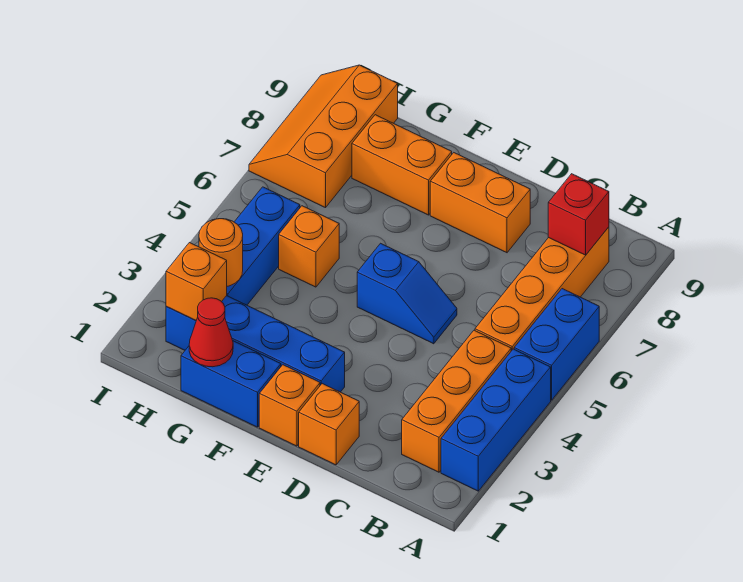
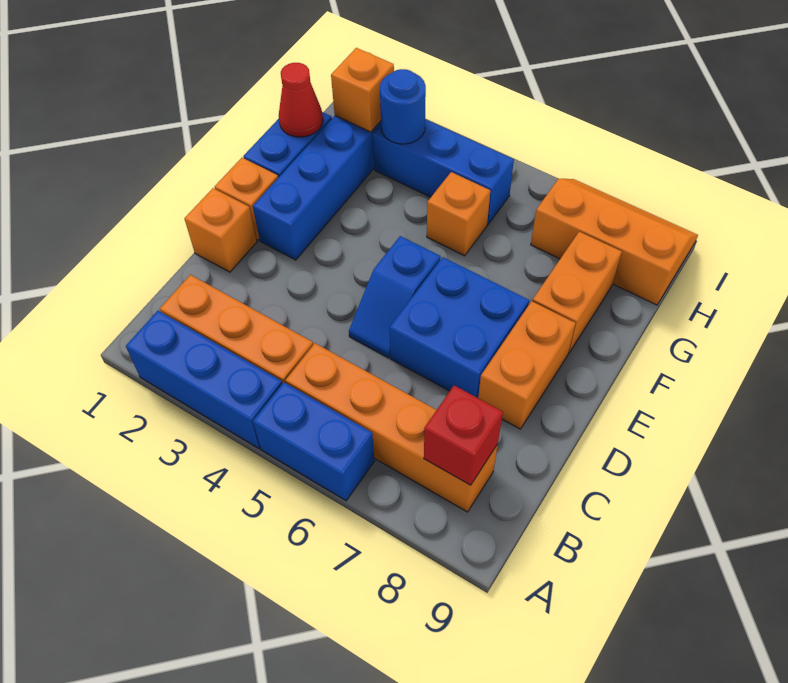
none -> blue brick D6:E7 level 1
orange round brick H3 level 2 -> blue round brick H3 level 2

